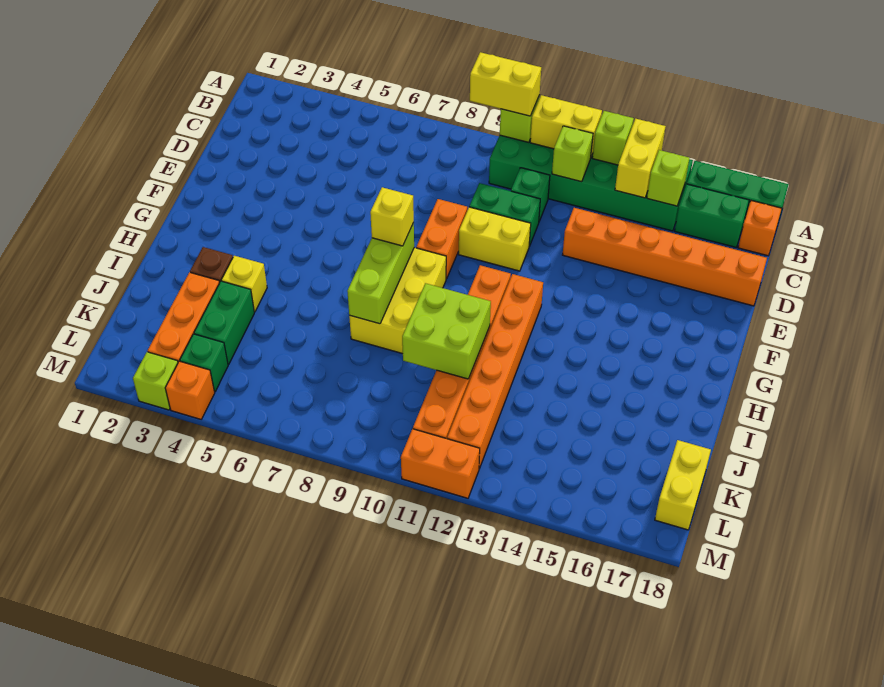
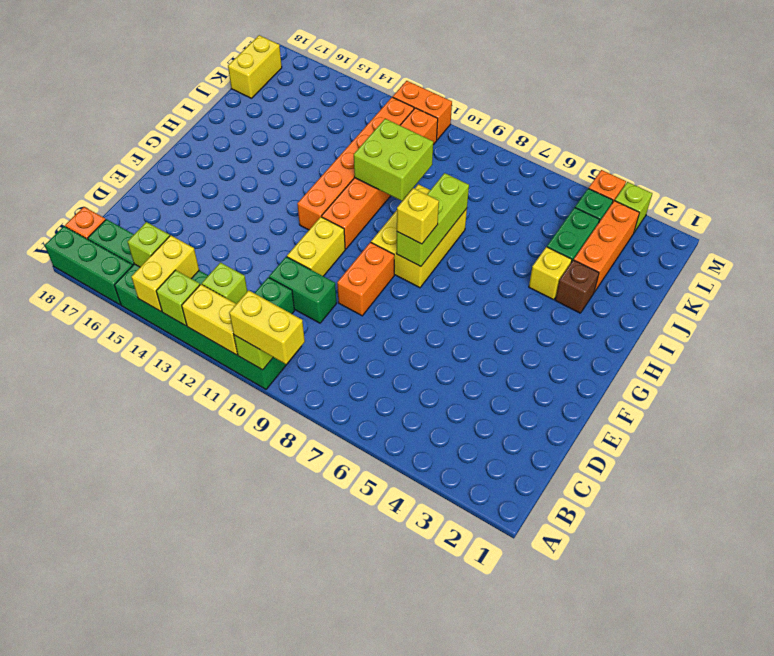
orange brick D13:D18 level 1 -> none
yellow brick E10:E11 level 1 -> yellow brick E11:F11 level 1

